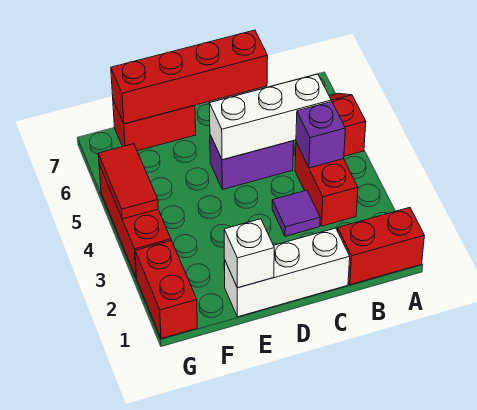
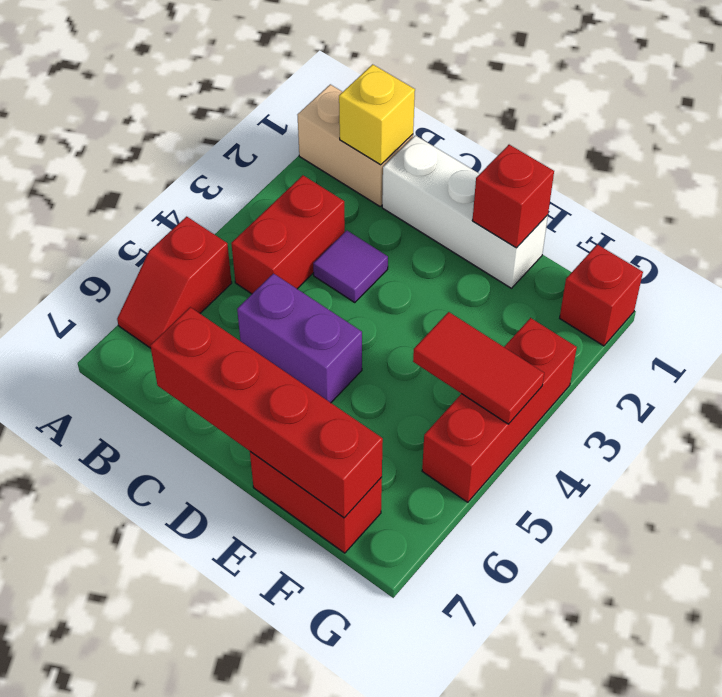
red brick A1:B1 level 1 -> tan brick A1:B1 level 1
none -> yellow brick B1 level 2
purple brick B4 level 2 -> none
white brick B5:D5 level 2 -> none
white brick E1 level 2 -> red brick E1 level 2
red brick G1:G2 level 1 -> red brick G1 level 1
red tile G4:G5 level 2 -> red tile F4:G4 level 2

